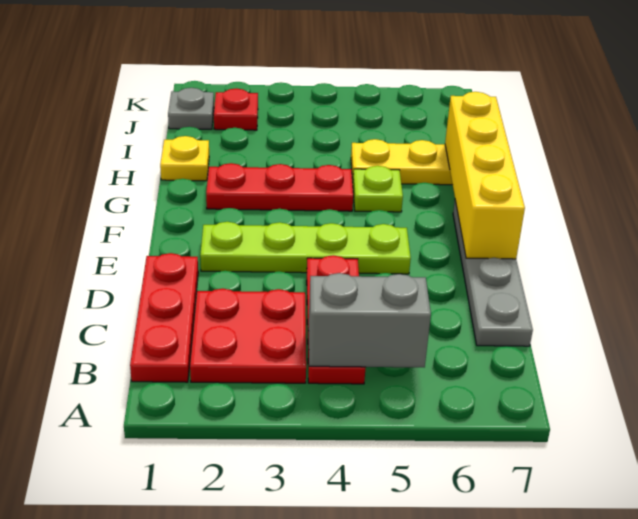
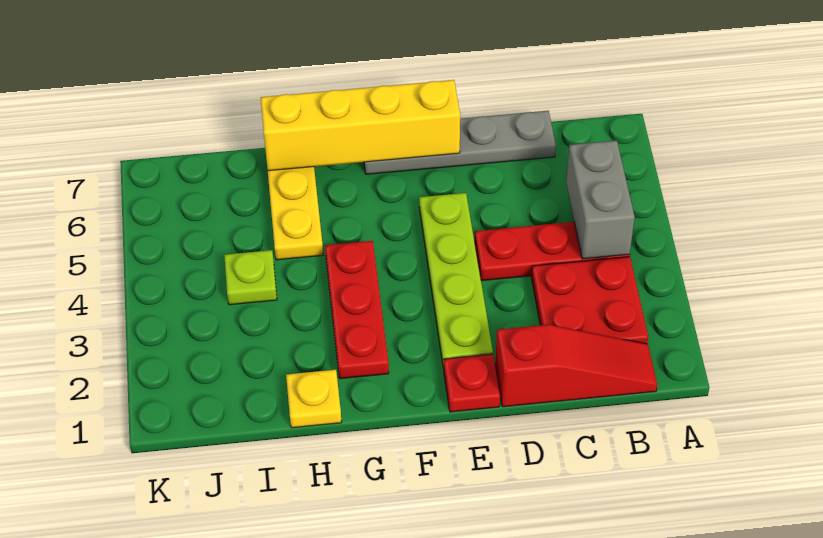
red plate B1:D1 level 1 -> red slope B1:D1 level 1 top D
lime plate G5 level 1 -> lime plate I4 level 1
grey plate J1 level 1 -> none
red plate J2 level 1 -> red plate E1 level 1

